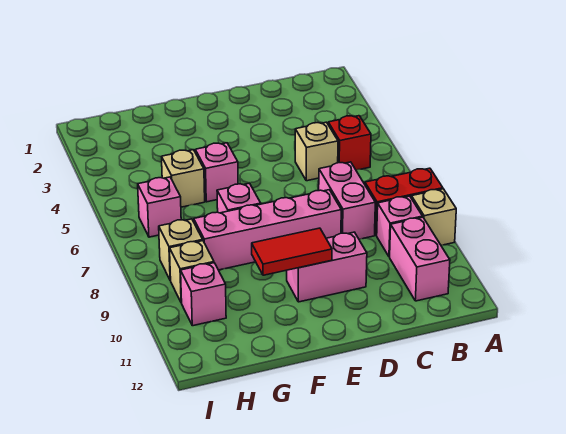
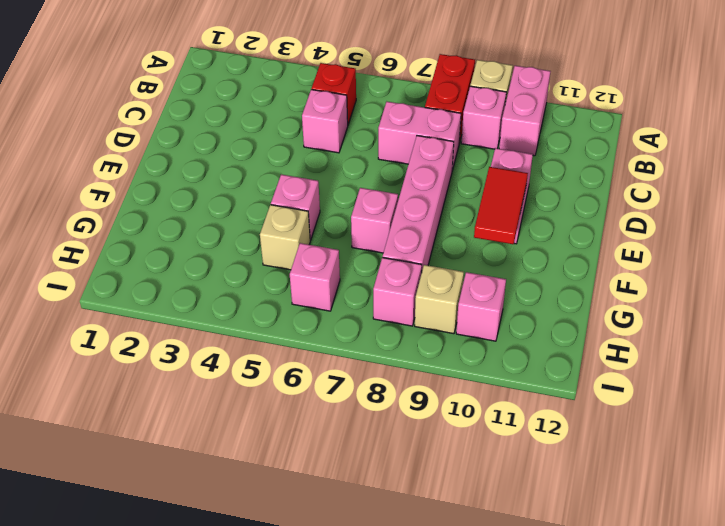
pink brick B10:B11 level 1 -> pink brick A10:B10 level 1
tan brick C5 level 1 -> pink brick C5 level 1
tan brick H8 level 1 -> pink brick H8 level 1

